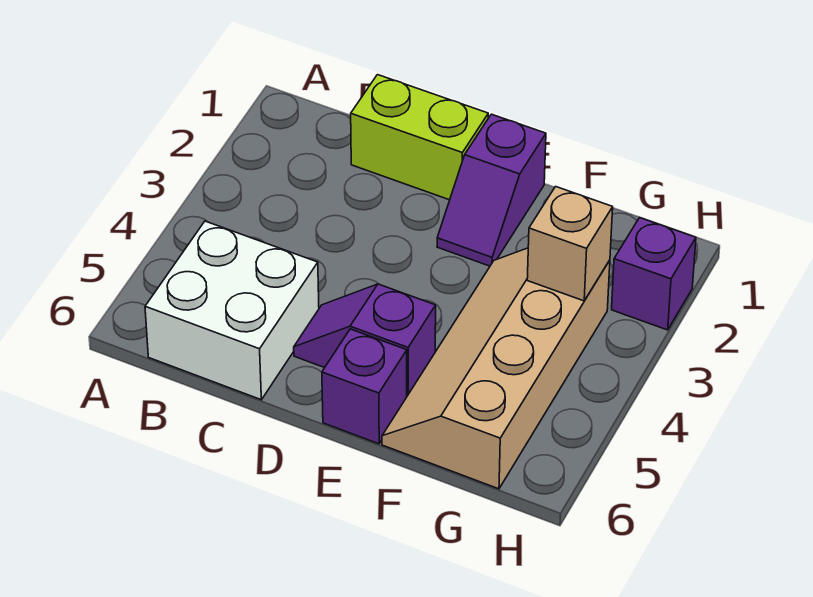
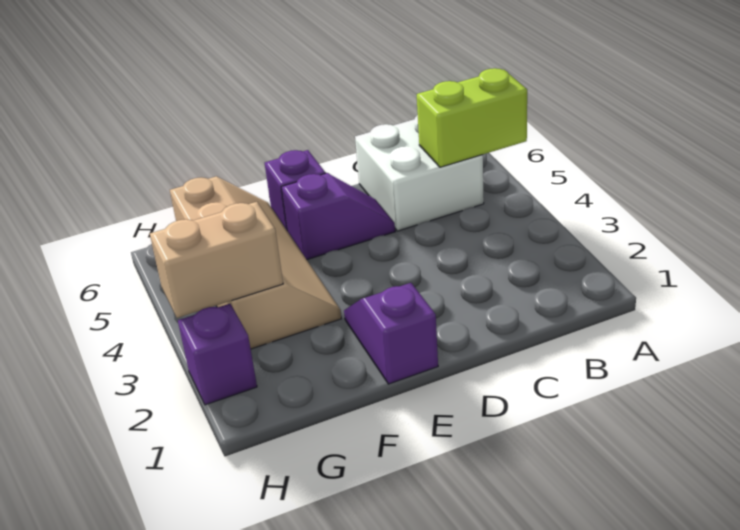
lime brick C1:D1 level 1 -> lime brick A5:B5 level 2
tan brick G3 level 2 -> tan brick G3:H3 level 2

